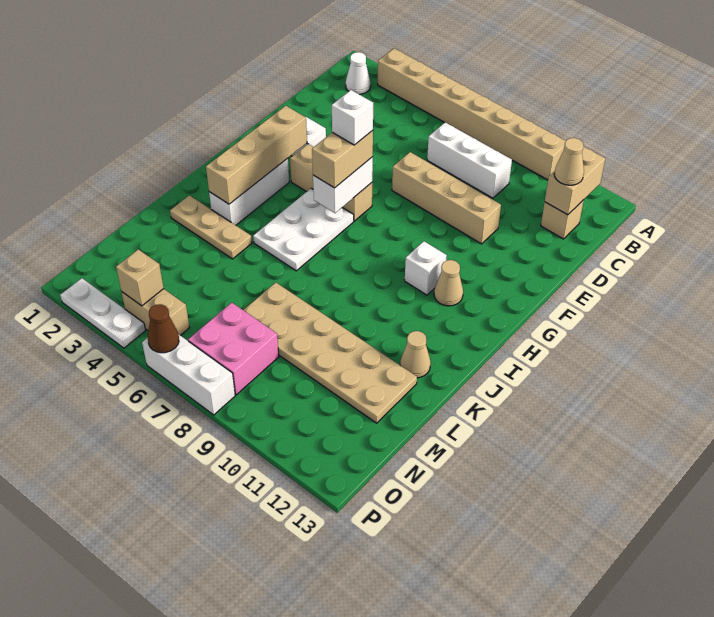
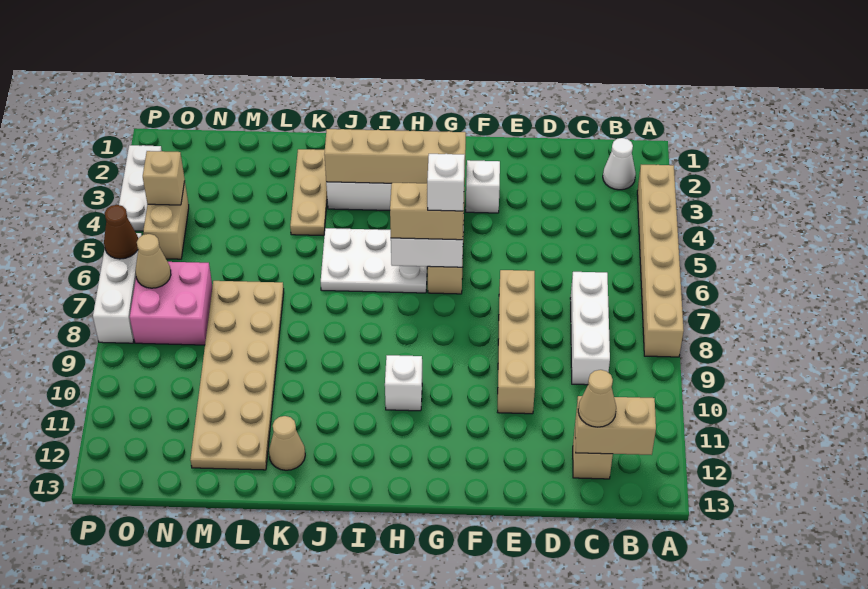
tan brick A3:A10 level 1 -> tan brick A3:A8 level 1
tan cone H11 level 1 -> tan cone O7 level 2

